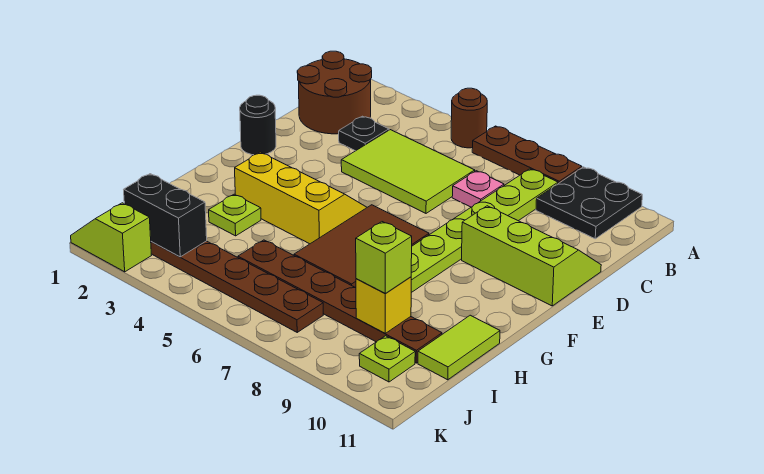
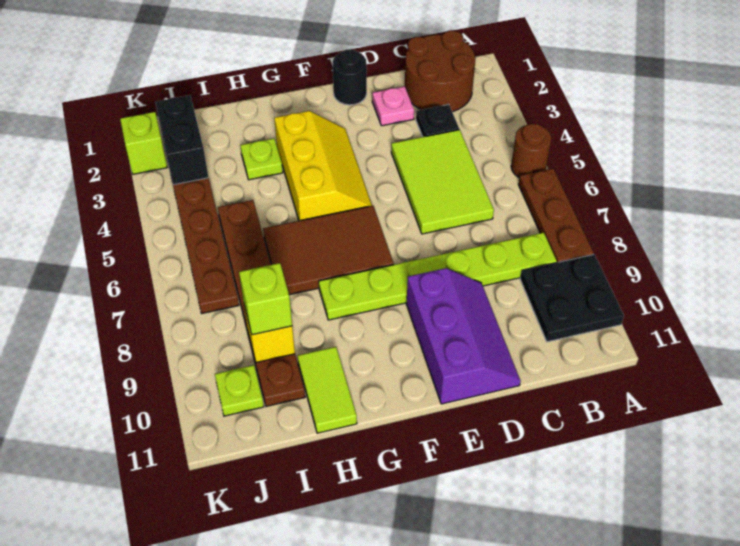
pink plate C7 level 1 -> pink plate D2 level 1
lime slope D9:E11 level 1 top E -> purple slope D9:E11 level 1 top E
lime tile H11:I11 level 1 -> lime tile H10:H11 level 1

